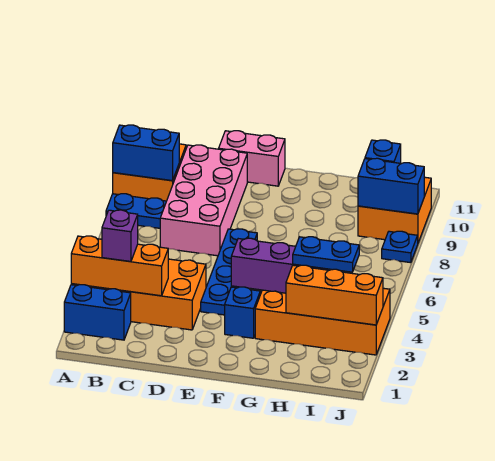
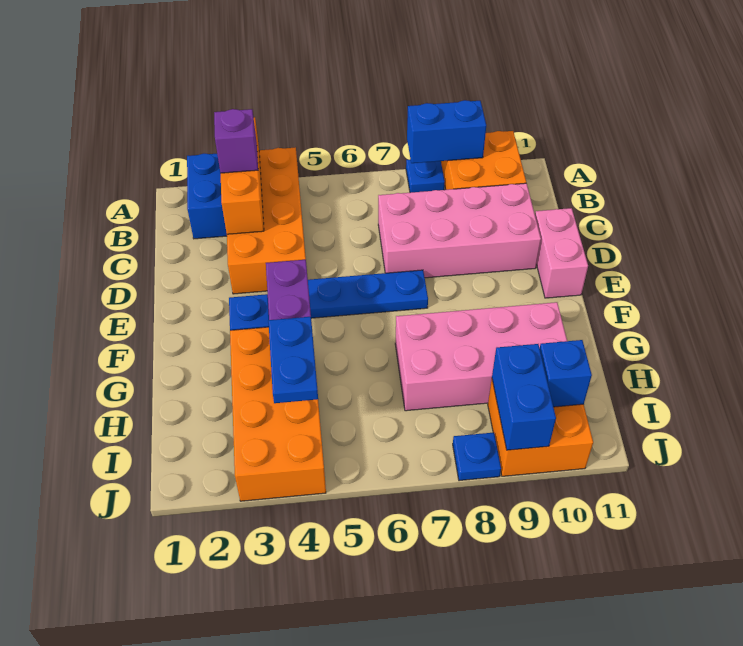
blue plate A8:B8 level 1 -> blue plate A8 level 1
blue brick A9:B9 level 2 -> blue brick A8:A9 level 2
none -> pink brick G7:H10 level 1
orange brick H3:J3 level 2 -> none

